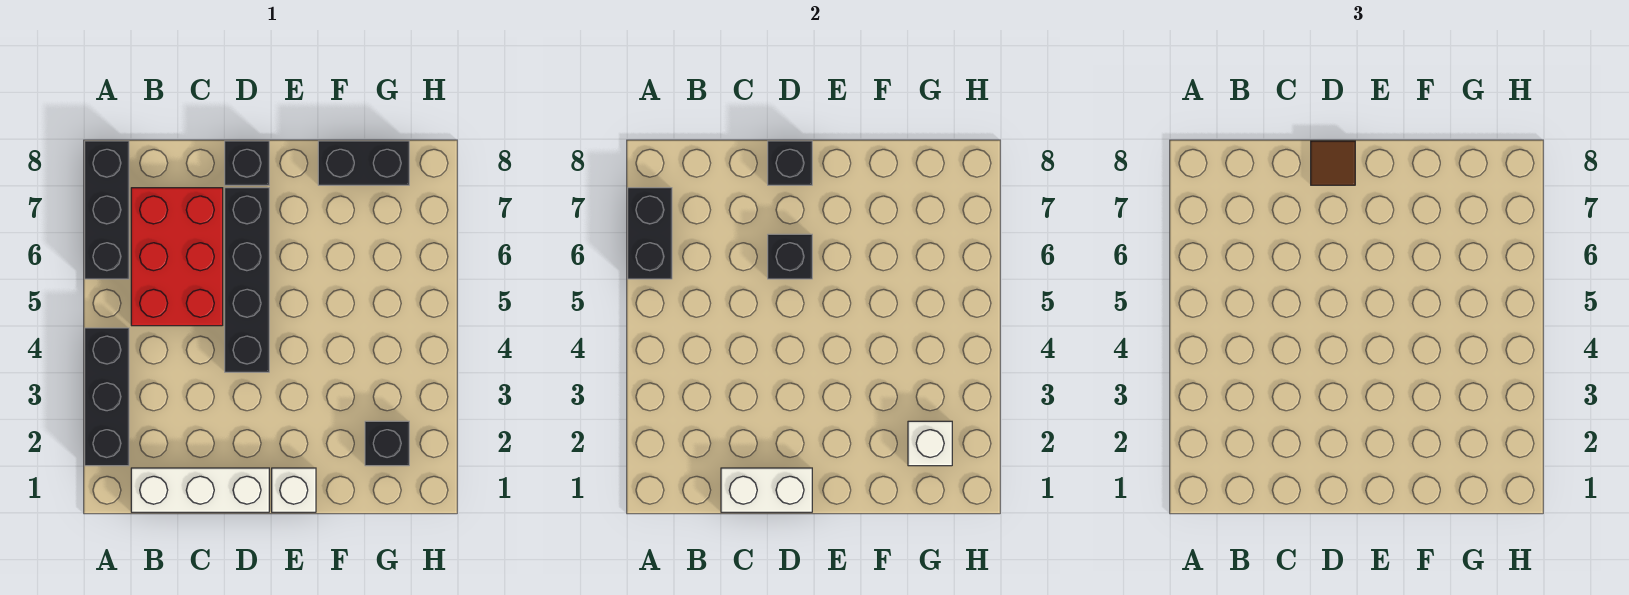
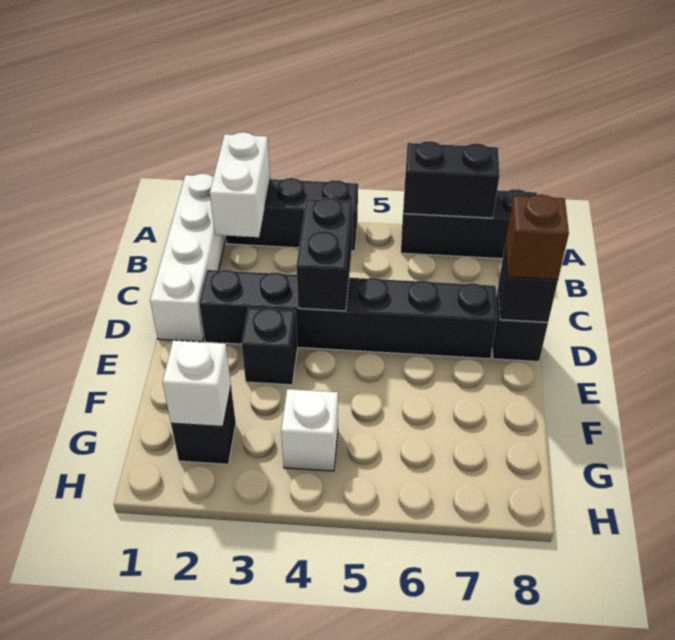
white brick B1:D1 level 1 -> white brick A1:D1 level 1
red brick B5:C7 level 1 -> none
white brick C1:D1 level 2 -> white brick A2:B2 level 2
black brick D4:D7 level 1 -> black brick D2:D7 level 1
black brick D6 level 2 -> black brick E3 level 1
brown tile D8 level 3 -> brown brick D8 level 3
white brick E1 level 1 -> white brick G4 level 1
black brick F8:G8 level 1 -> black brick C4:D4 level 2

